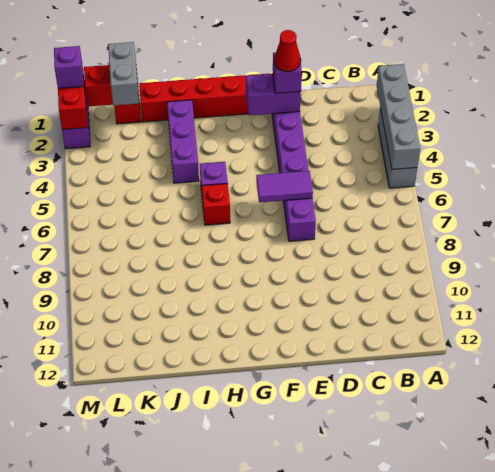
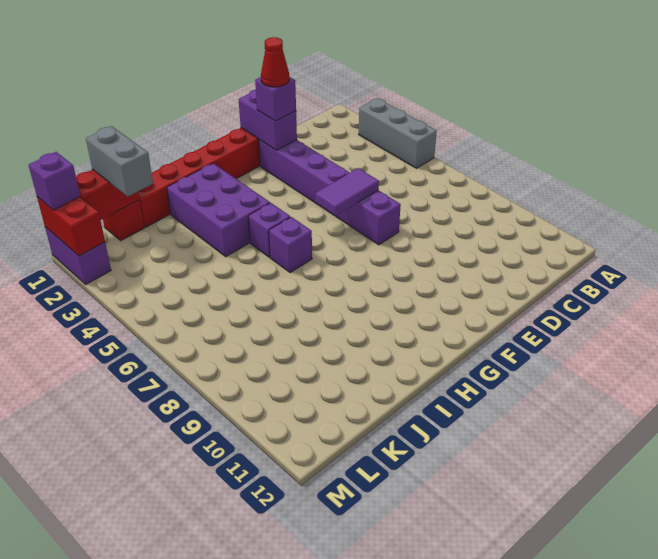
grey brick A2:A5 level 2 -> none
purple brick E2:F2 level 2 -> purple brick E1:E2 level 2
red brick H6 level 1 -> purple brick H6 level 1
purple brick I2:I4 level 1 -> purple brick H2:I4 level 1

